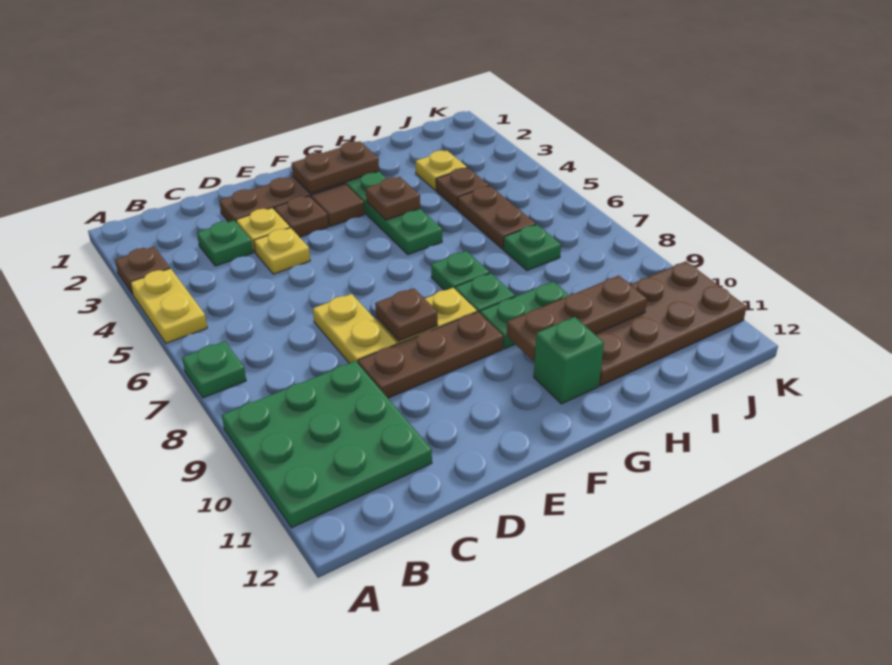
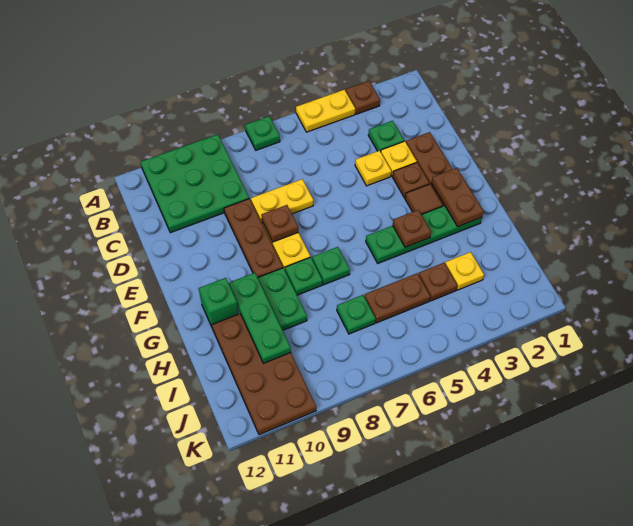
brown plate G10:I10 level 2 -> green plate G10:I10 level 2

